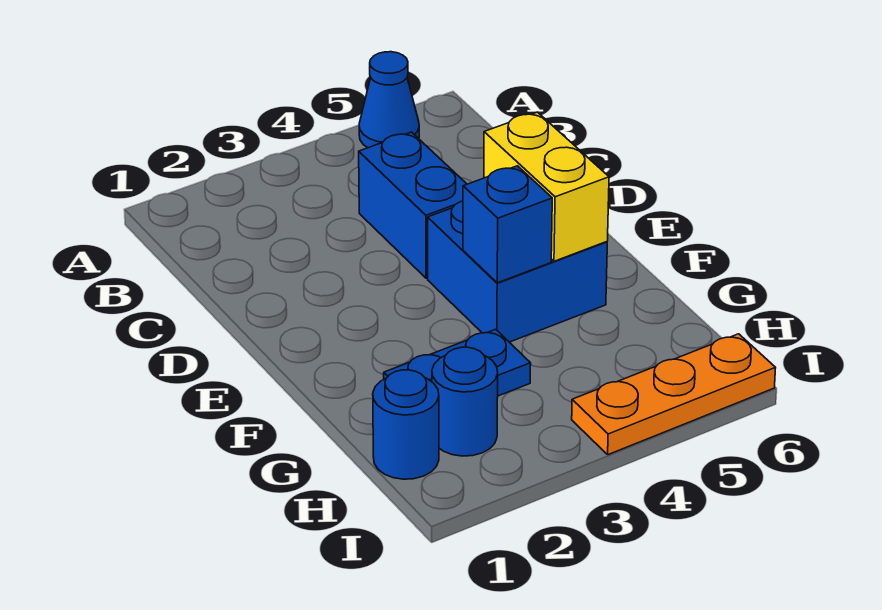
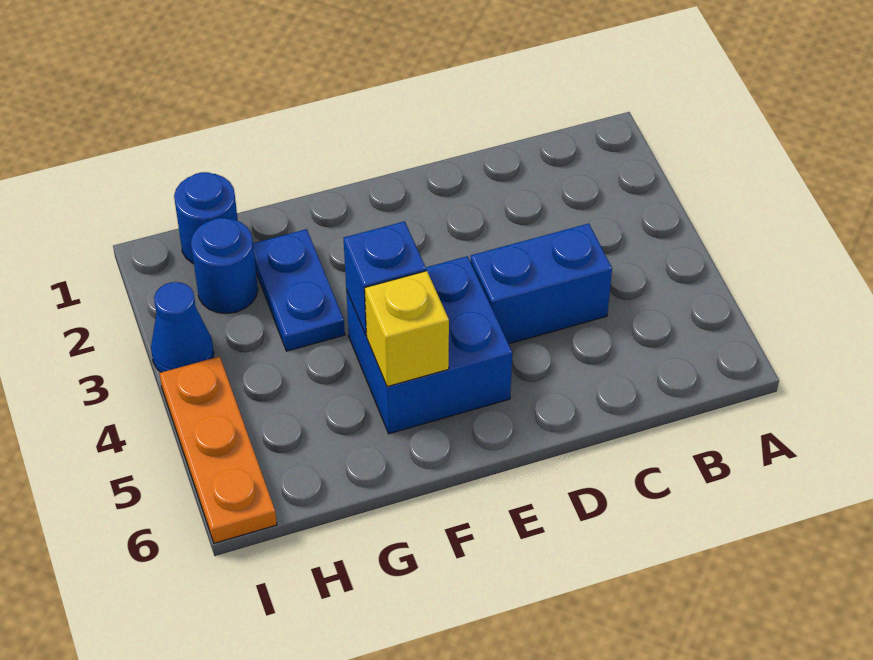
blue cone A5 level 1 -> blue cone I3 level 1
yellow brick E5:F5 level 2 -> yellow brick F5 level 2

